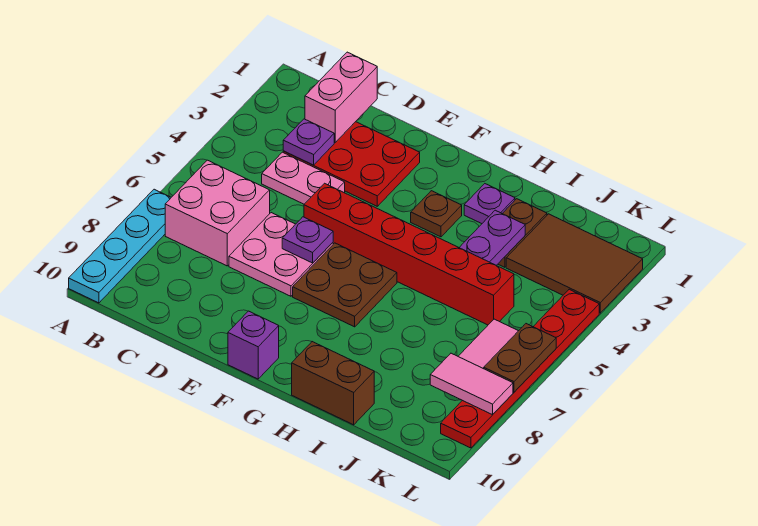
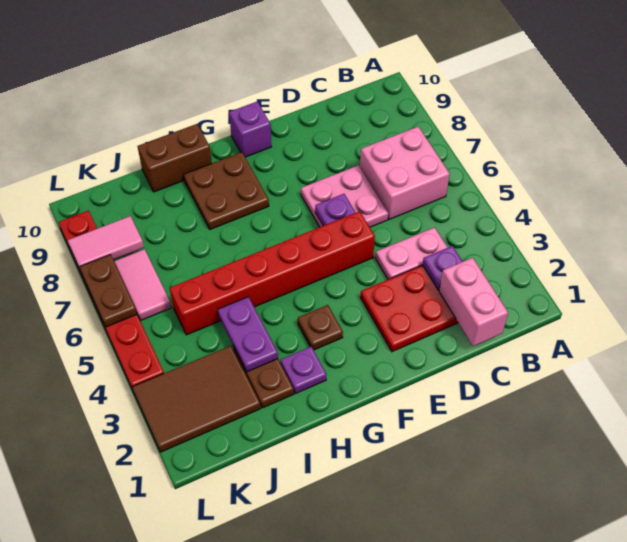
cyan plate A7:A10 level 1 -> none
brown plate F6:G7 level 1 -> brown plate G8:H9 level 1

